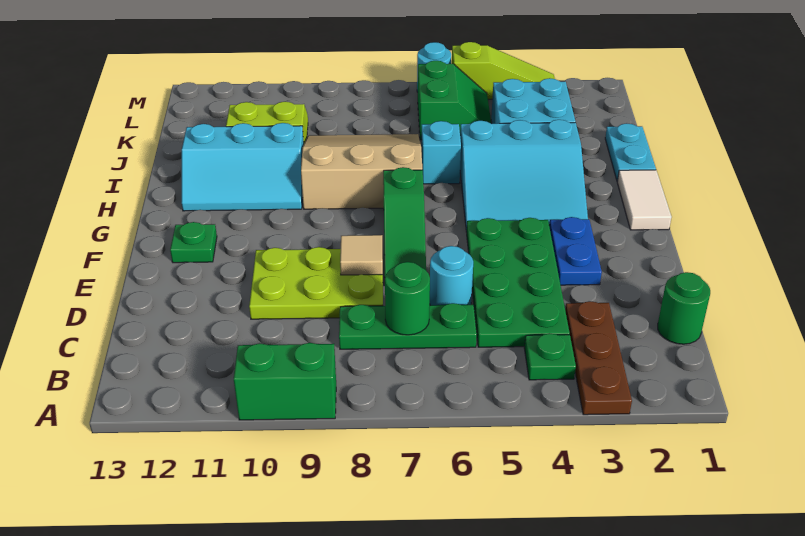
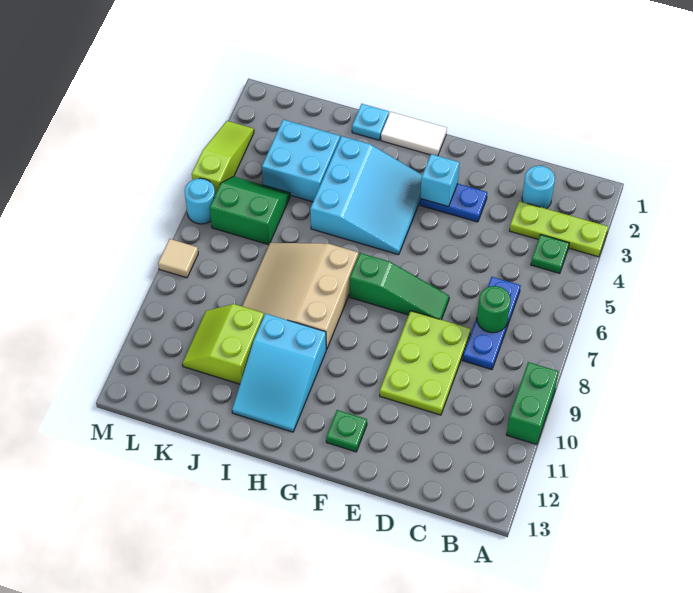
brown plate A3:C3 level 1 -> lime plate A3:C3 level 1
green round brick C1 level 1 -> none
green plate C4:F5 level 1 -> none
green plate C6:C8 level 1 -> blue plate C6:C8 level 1
cyan round brick D6 level 1 -> cyan round brick C2 level 1
tan tile E8 level 2 -> tan tile M8 level 1
cyan slope H10:I12 level 1 top I -> cyan slope H10:I12 level 1 top 10
cyan plate I1:J1 level 1 -> cyan plate I1 level 1
cyan brick I6 level 1 -> cyan brick F3 level 2

